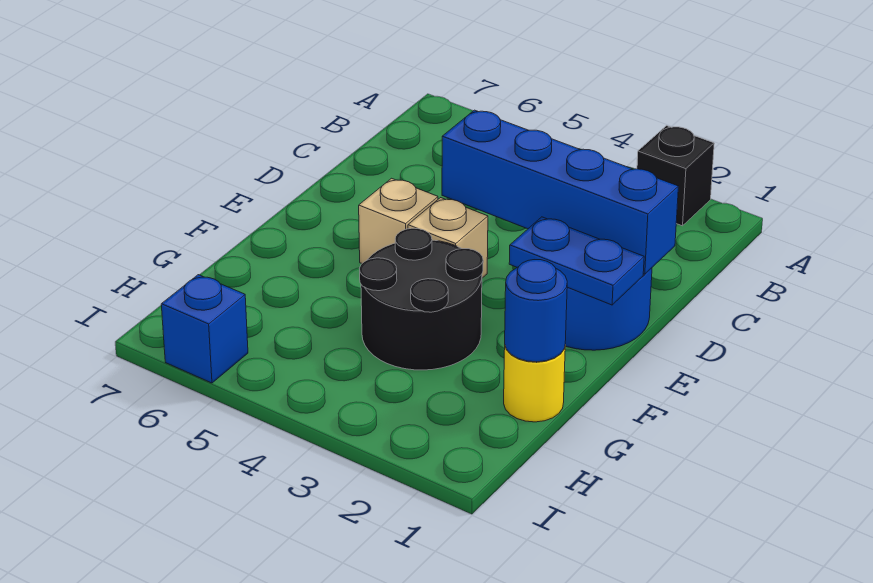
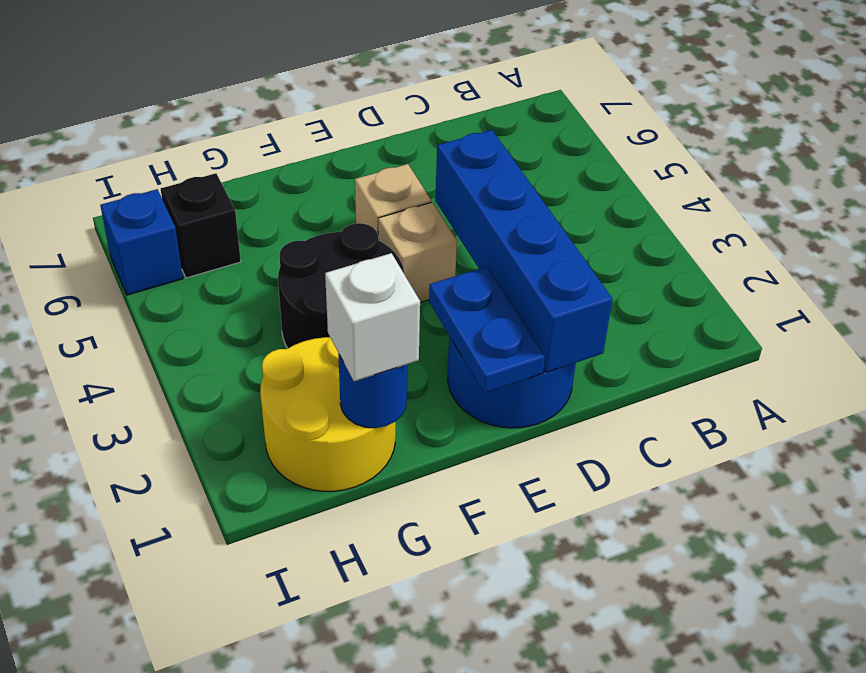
black brick A2 level 1 -> black brick H6 level 1
yellow round brick G1 level 1 -> yellow round brick G1:H2 level 1
none -> white brick G1 level 3

